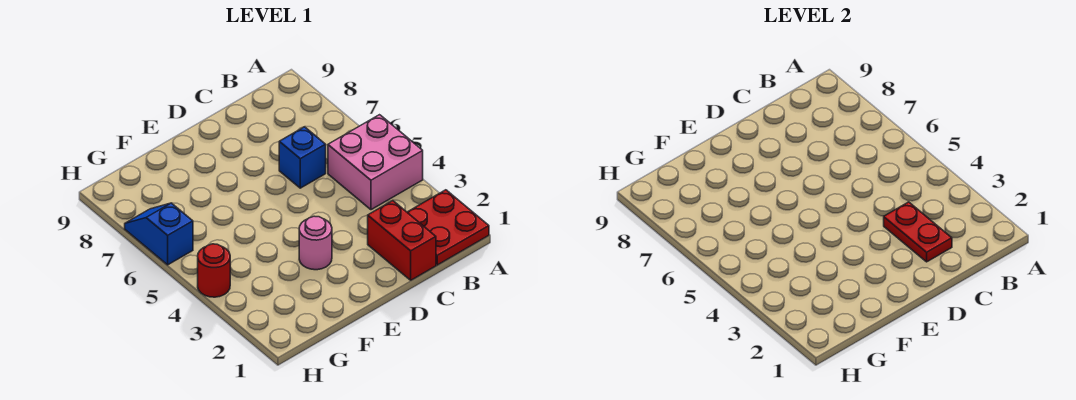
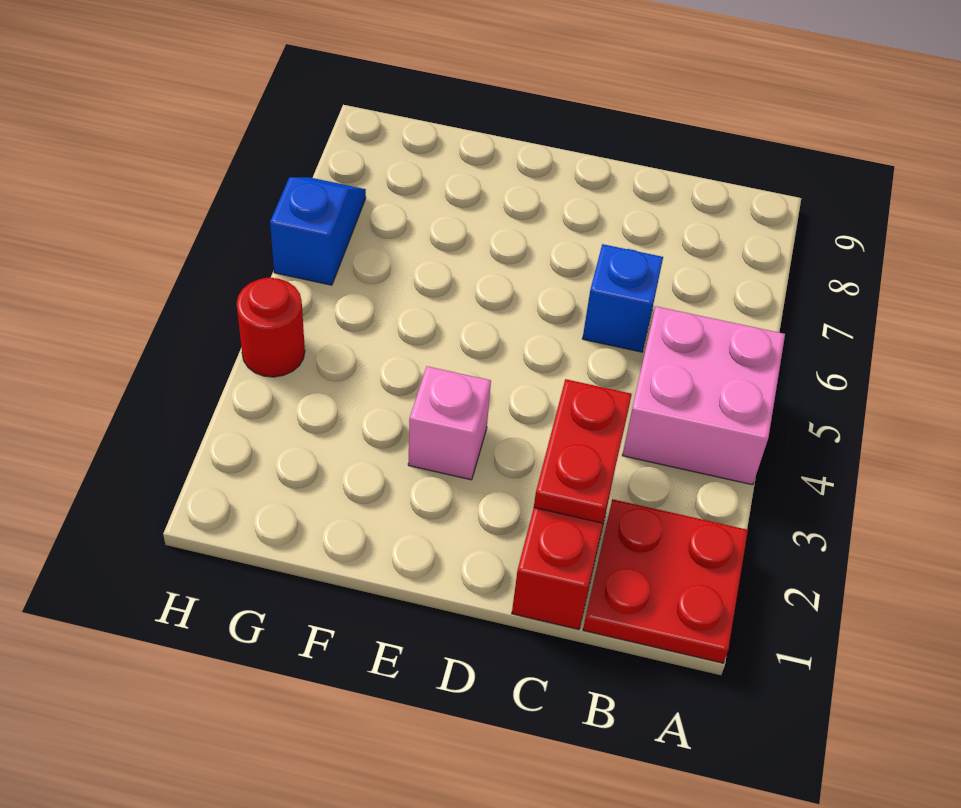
pink round brick E3 level 1 -> pink brick E3 level 1

